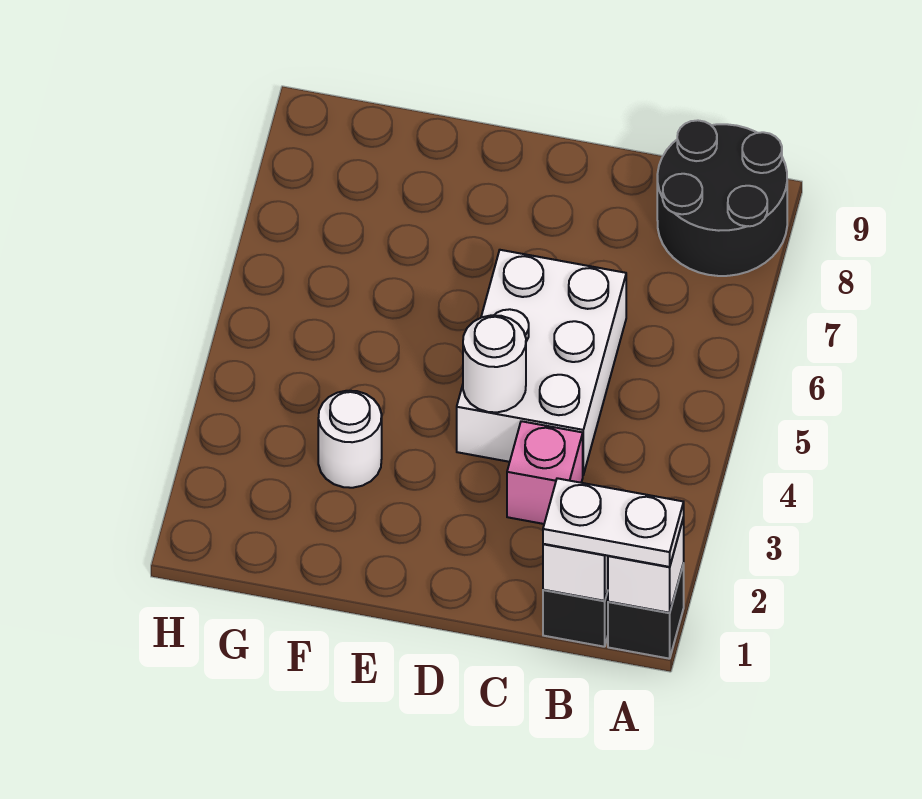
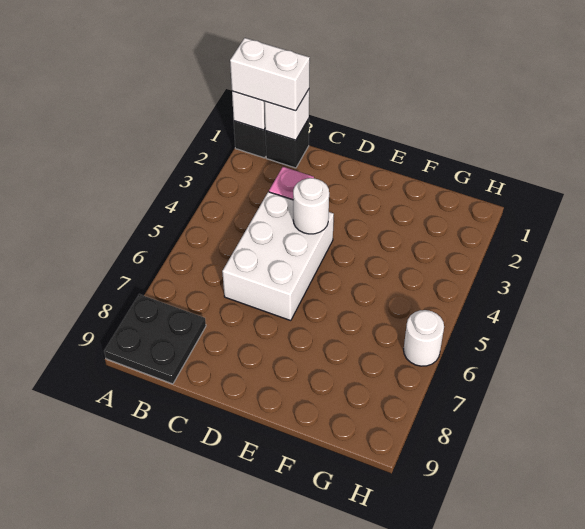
white plate A1:B1 level 3 -> white brick A1:B1 level 3
black round brick A8:B9 level 1 -> black plate A8:B9 level 1
white round brick F3 level 1 -> white round brick H6 level 1

